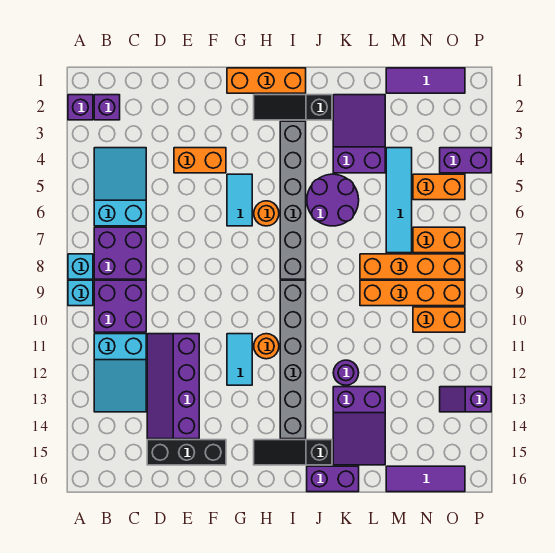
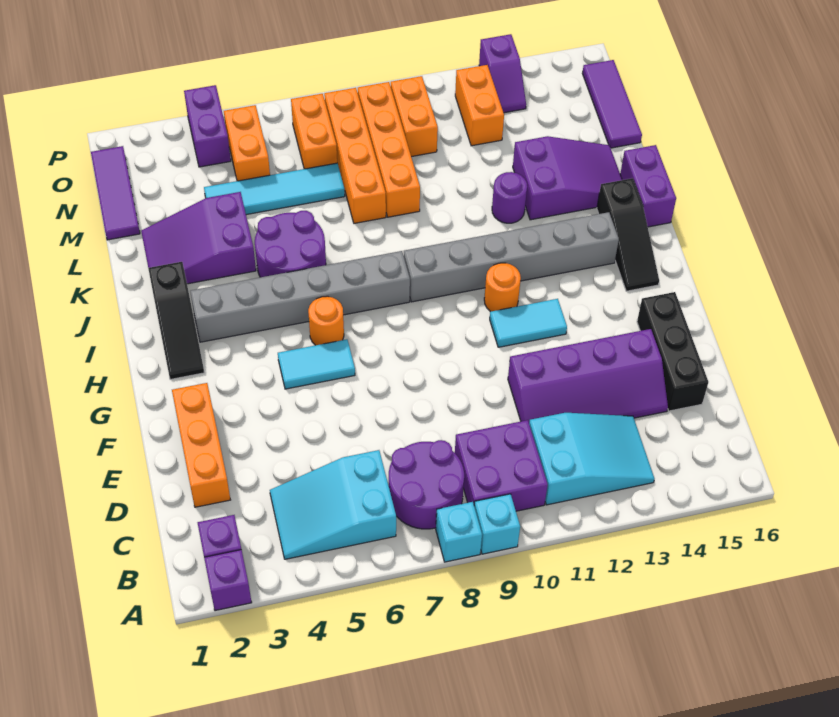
purple brick B7:C8 level 1 -> purple round brick B7:C8 level 1
orange brick E4:F4 level 1 -> orange brick N12:O12 level 1
orange brick G1:I1 level 1 -> orange brick D2:F2 level 1

